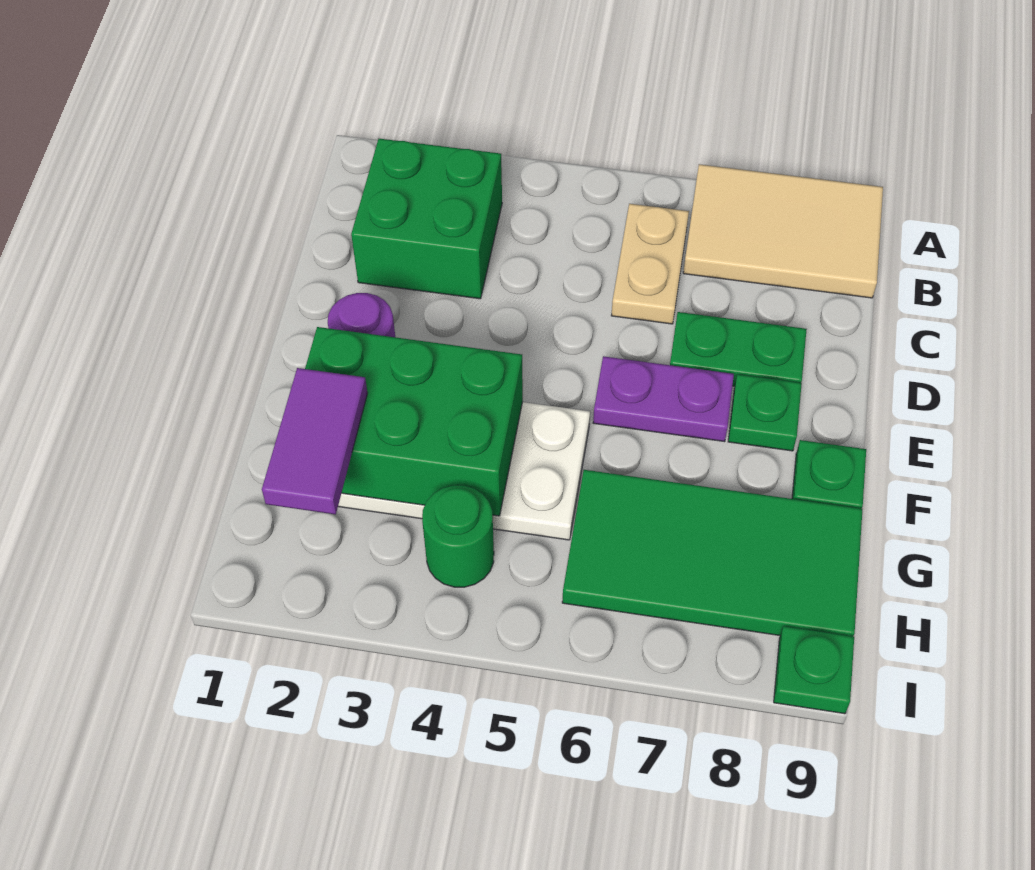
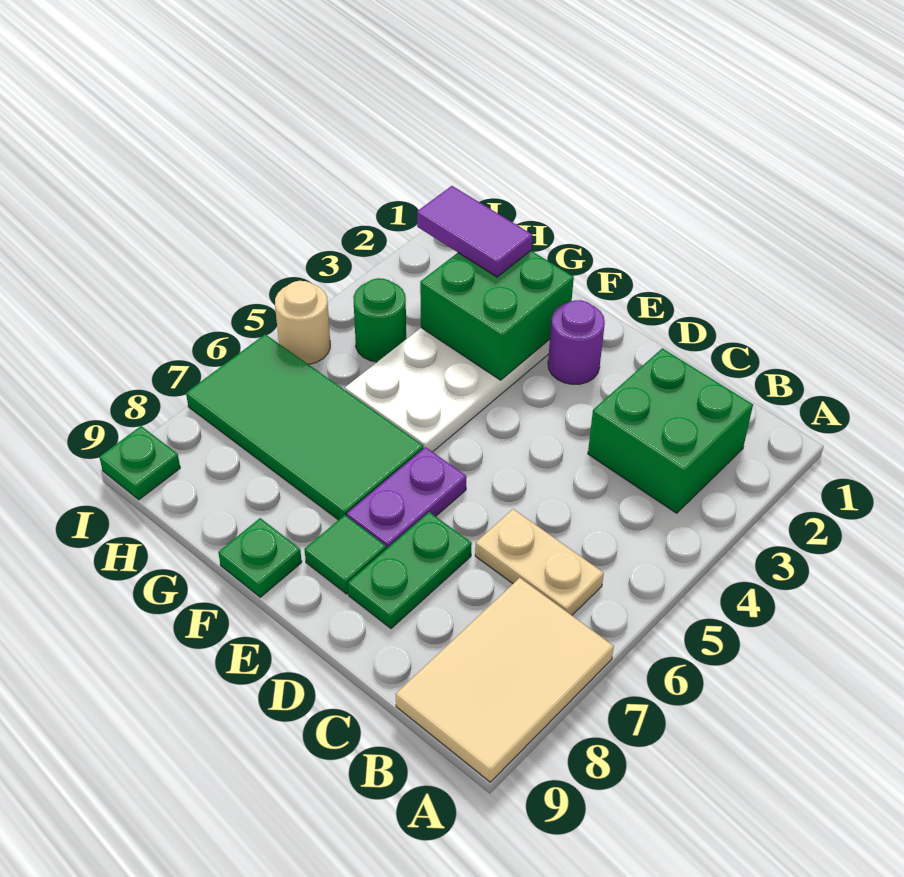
green plate E8 level 1 -> green tile E8 level 1
green brick F2:G4 level 2 -> green brick F2:G3 level 2
green tile G6:H9 level 1 -> green tile F6:I7 level 1
none -> tan round brick I5 level 1

